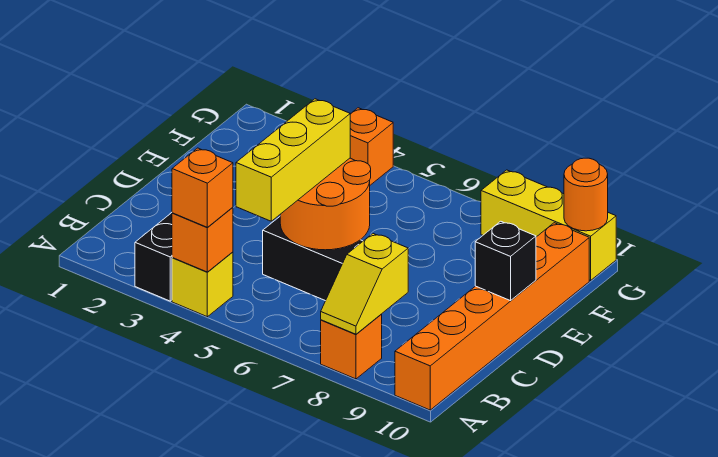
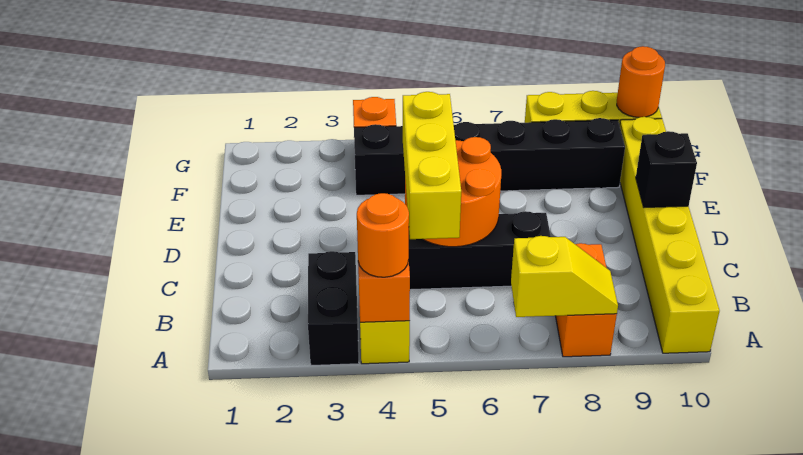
orange brick A4 level 3 -> orange round brick A4 level 3
orange brick A8 level 1 -> orange brick A8:B8 level 1
yellow slope A8:B8 level 2 top B -> yellow slope A7:A8 level 2 top 7
orange brick A10:F10 level 1 -> yellow brick A10:F10 level 1
none -> black brick F4:F9 level 1

